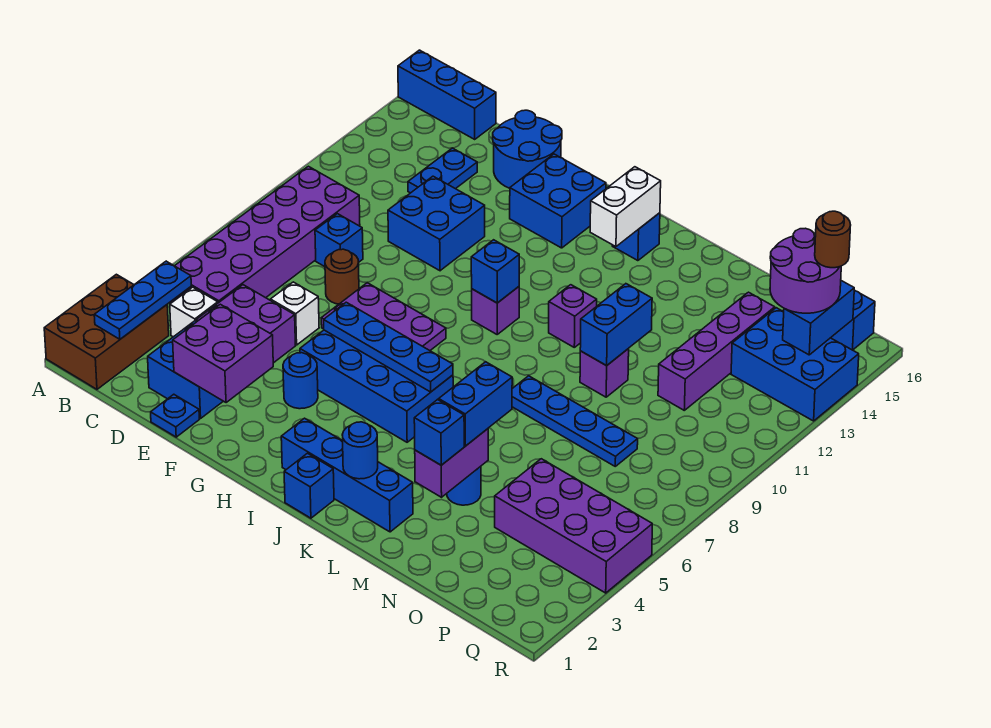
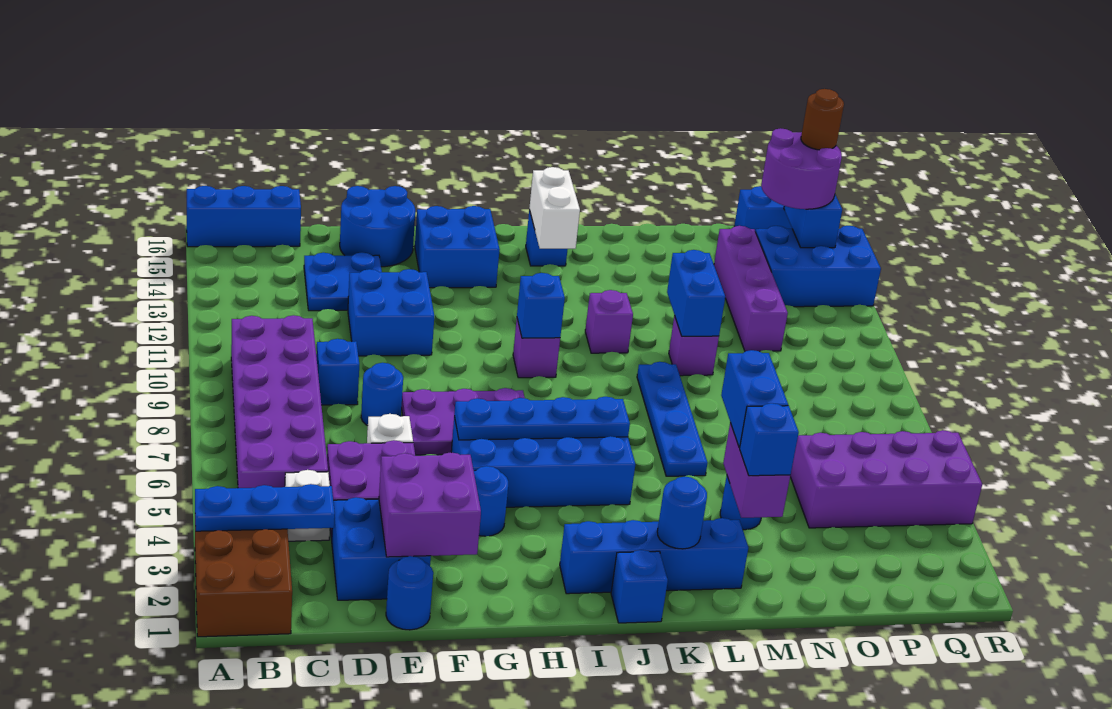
blue plate B2:B4 level 2 -> blue plate A3:C3 level 2
blue plate D13:D14 level 1 -> blue plate D13:E14 level 1
blue plate E1 level 1 -> blue round brick E1 level 1
brown round brick E8 level 1 -> blue round brick E8 level 1
blue plate L8:O8 level 1 -> blue plate L6:L9 level 1

